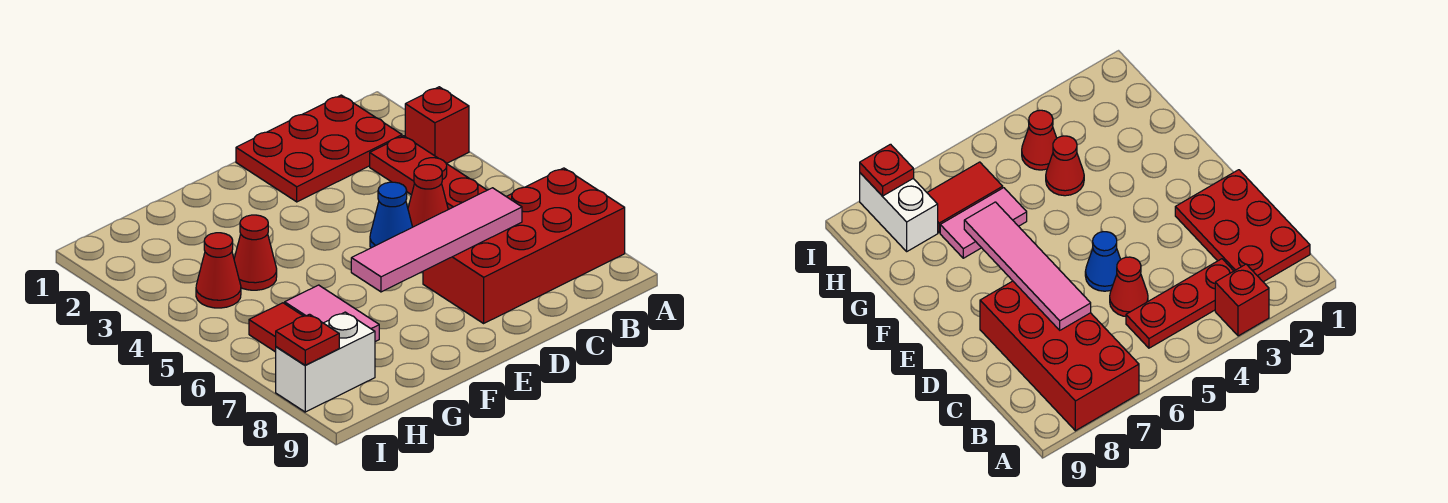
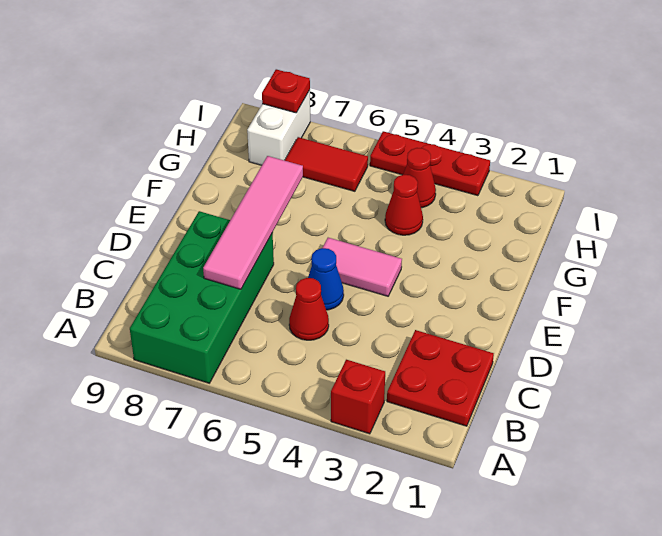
red brick A7:D8 level 1 -> green brick A7:D8 level 1
red plate B1:D2 level 1 -> red plate B1:C2 level 1
red plate B3:B5 level 1 -> red plate I3:I5 level 1
pink tile G6:G7 level 1 -> pink tile E4:E5 level 1

